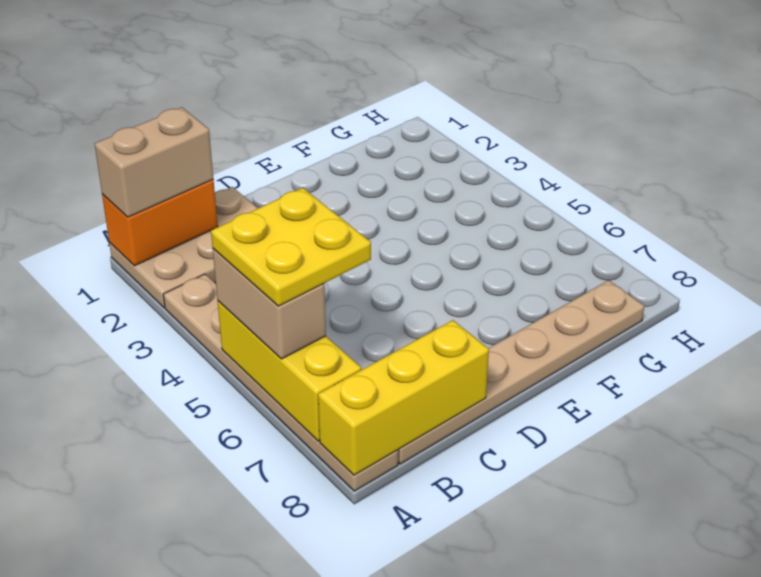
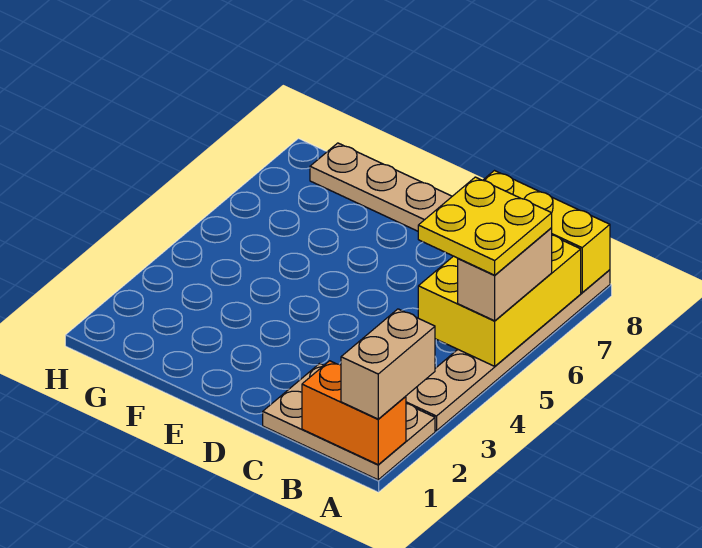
tan brick A1:B1 level 3 -> tan brick A1:A2 level 3
yellow brick A5:A7 level 2 -> yellow brick A5:B7 level 2

